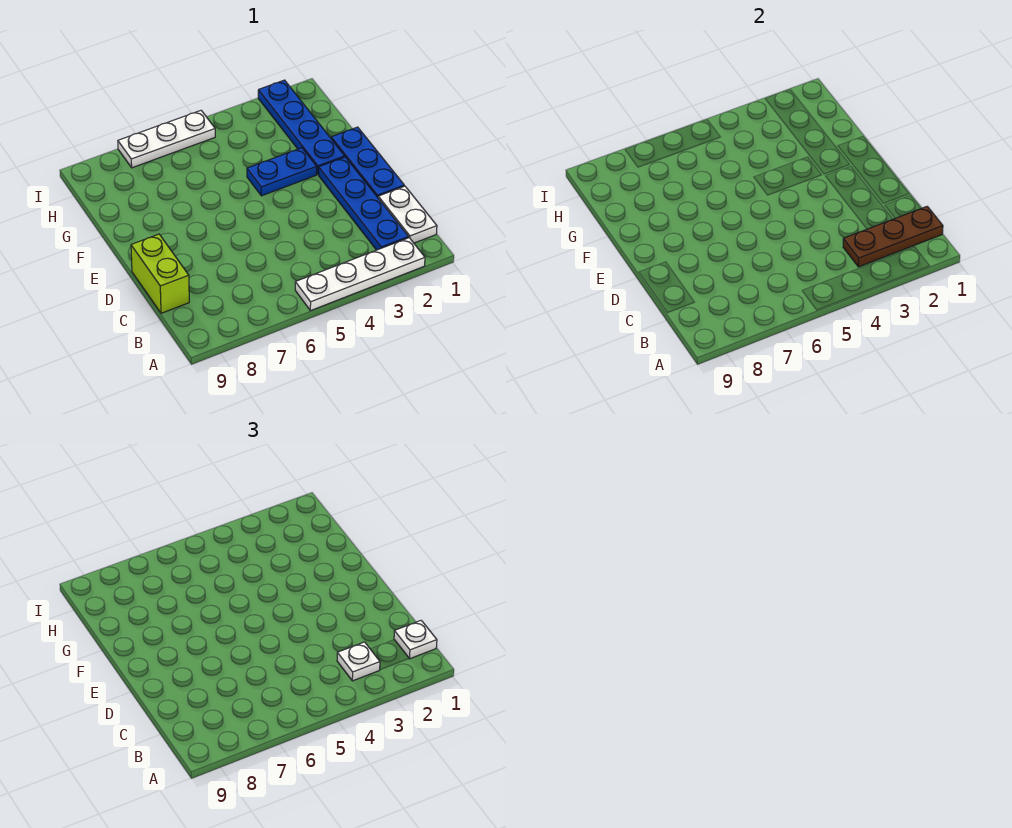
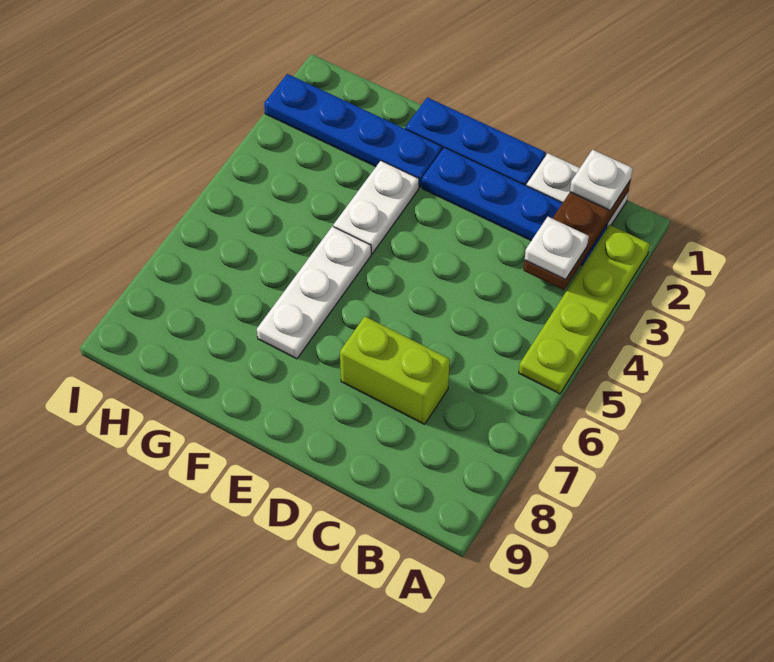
white plate A2:A5 level 1 -> lime plate A2:A5 level 1
lime brick C9:D9 level 1 -> lime brick C7:D7 level 1
blue plate F3:F4 level 1 -> white plate F3:F4 level 1
white plate I5:I7 level 1 -> white plate F5:F7 level 1

